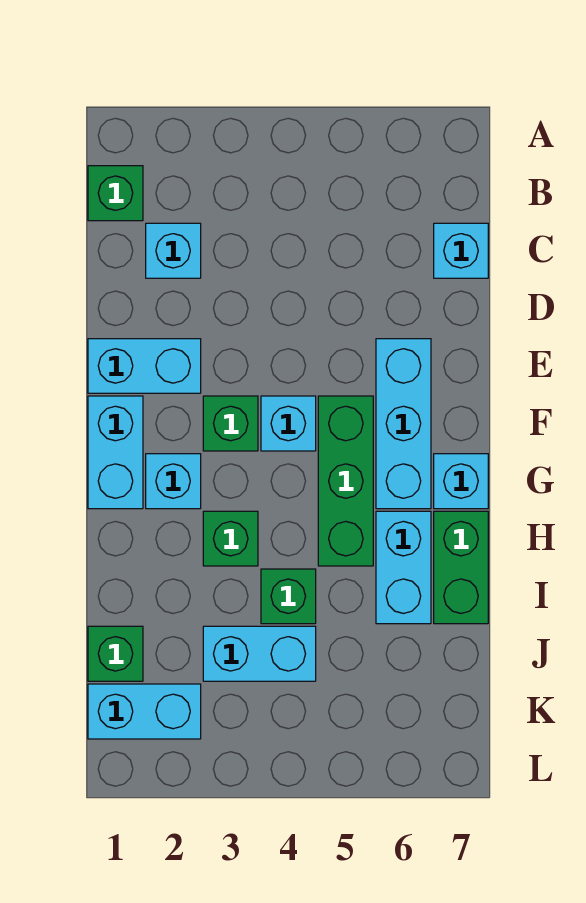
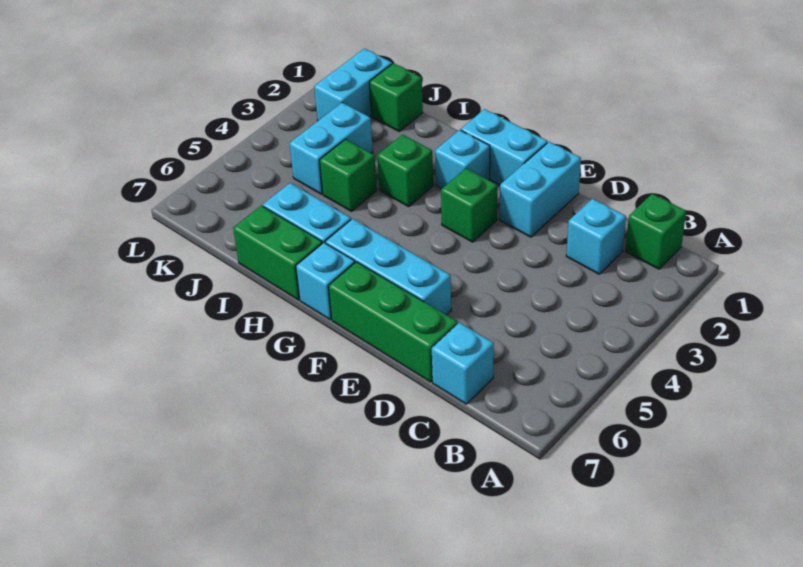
cyan brick F4 level 1 -> none
green brick F5:H5 level 1 -> green brick D7:F7 level 1

